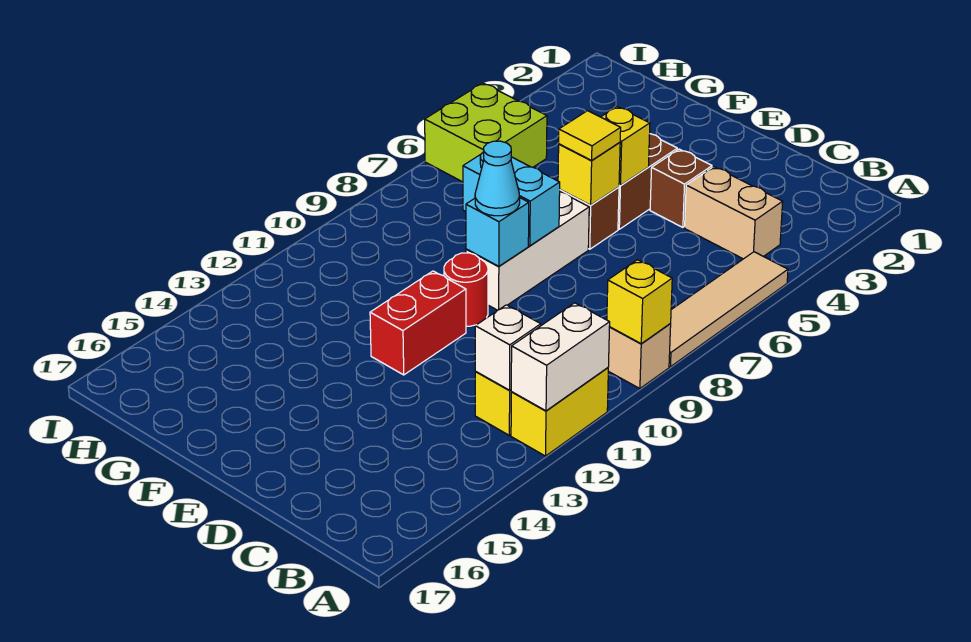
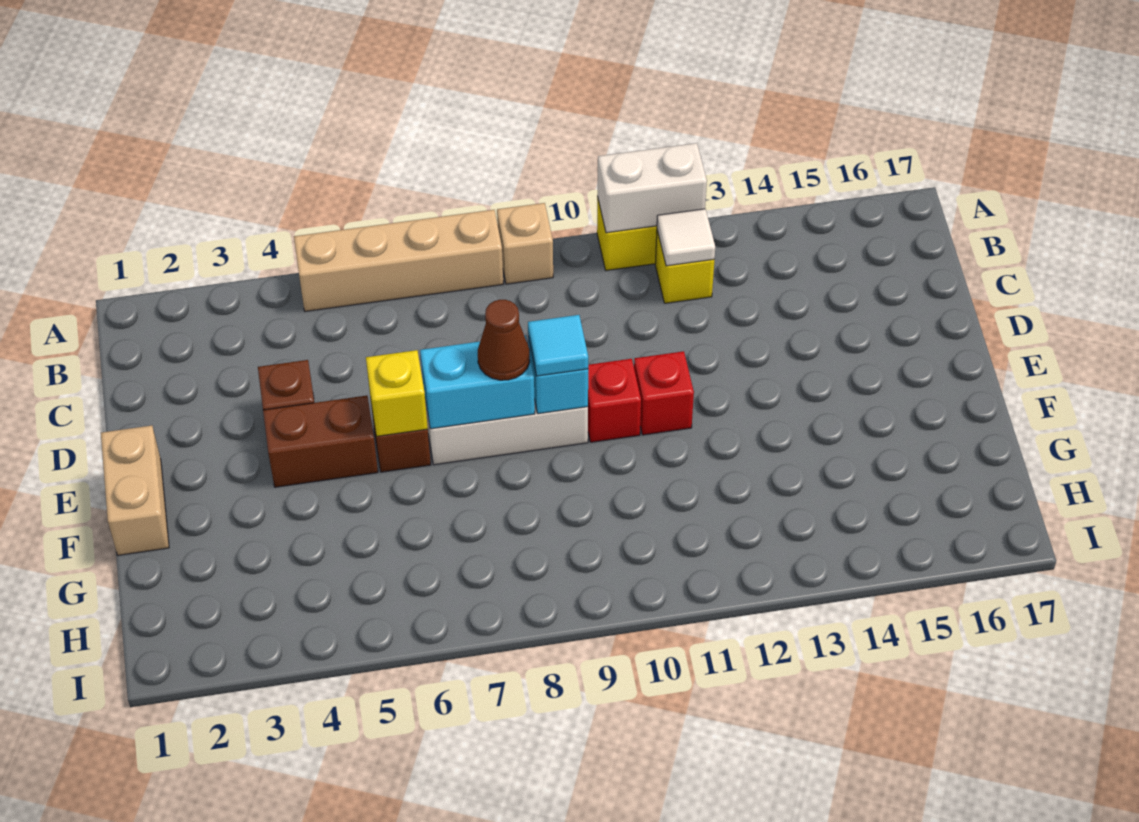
tan tile A5:A8 level 1 -> tan brick A5:A8 level 1
yellow brick A9 level 2 -> none
tan brick B4:C4 level 1 -> tan brick E1:F1 level 1
white brick B12 level 2 -> white tile B12 level 2
yellow brick E5 level 2 -> none
yellow tile E6 level 3 -> none
cyan brick E8:F8 level 2 -> cyan brick E7:E8 level 2
none -> brown cone E8 level 3
cyan cone E9 level 3 -> cyan tile E9 level 3
red round brick E10 level 1 -> red brick E10 level 1
red brick E11:E12 level 1 -> red brick E11 level 1
lime brick H5:I6 level 1 -> none

